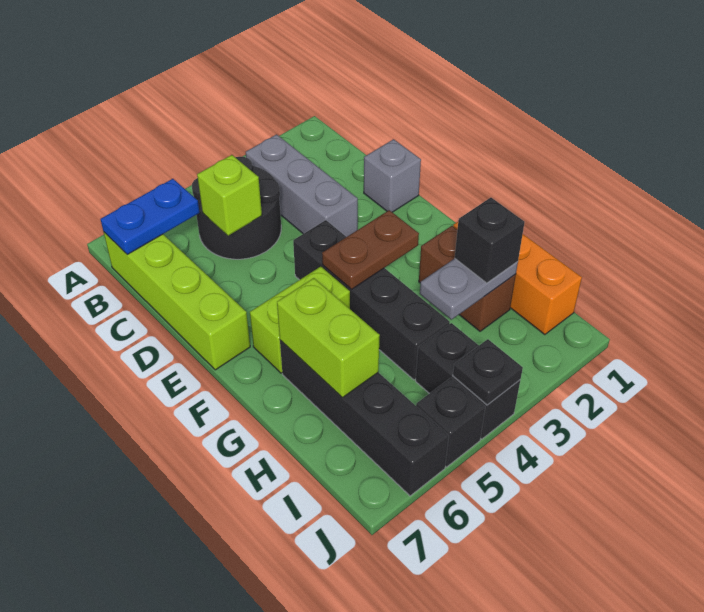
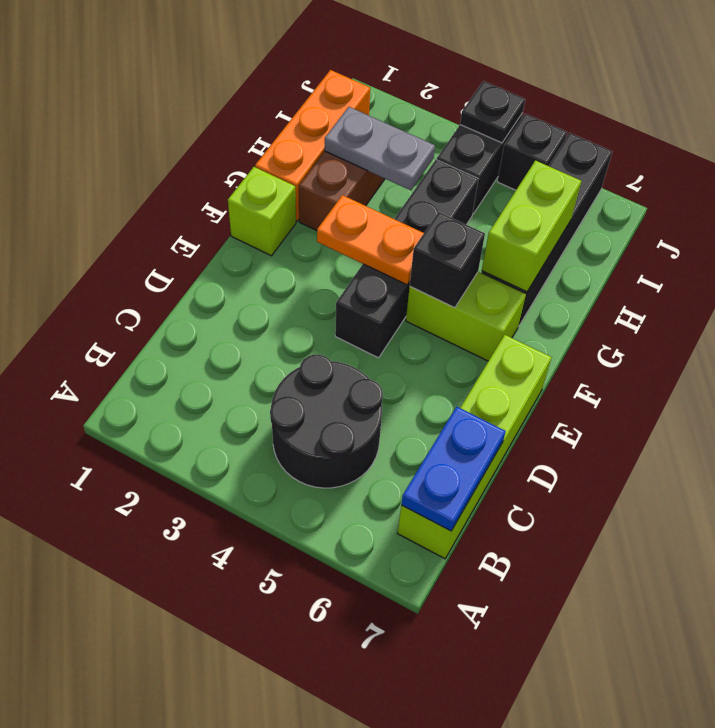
grey brick B3:D3 level 1 -> none
blue plate B6:B7 level 2 -> blue plate B7:C7 level 2
lime brick C5 level 2 -> lime brick F1 level 1
grey brick D1 level 1 -> none
brown plate F3:F4 level 2 -> orange plate F3:F4 level 2
black brick H2 level 3 -> black brick F5 level 2

